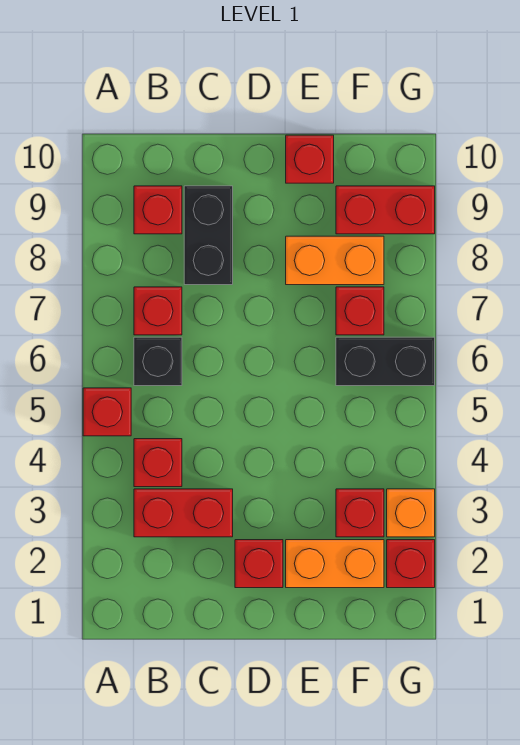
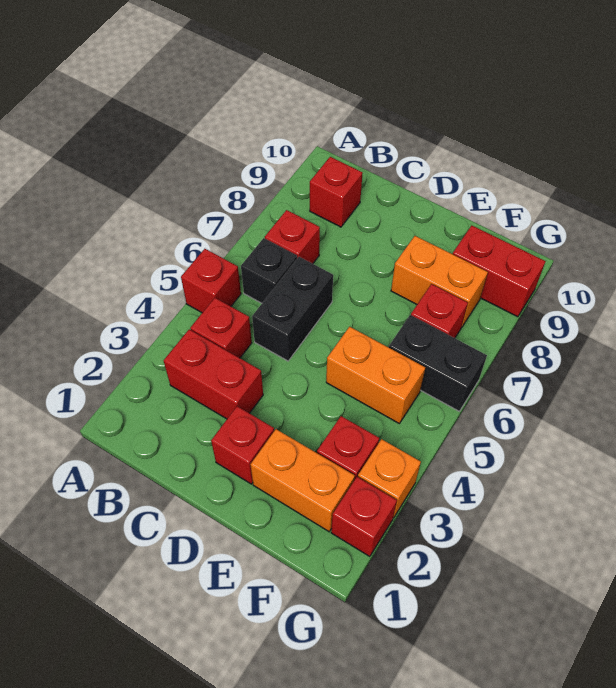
black brick C8:C9 level 1 -> black brick C5:C6 level 1
none -> orange brick E5:F5 level 1
red brick E10 level 1 -> none

